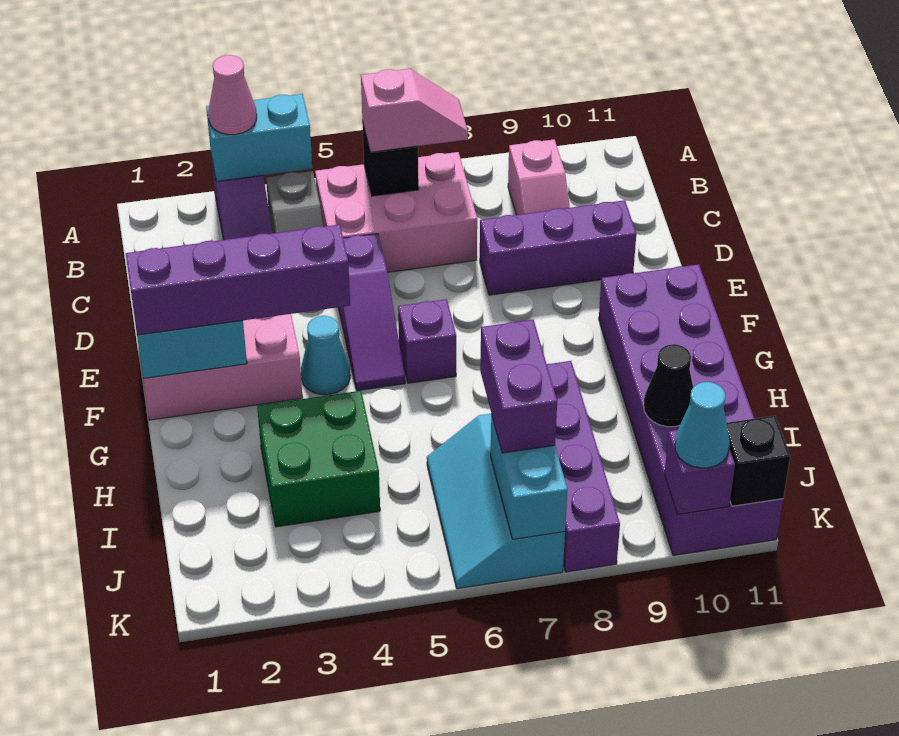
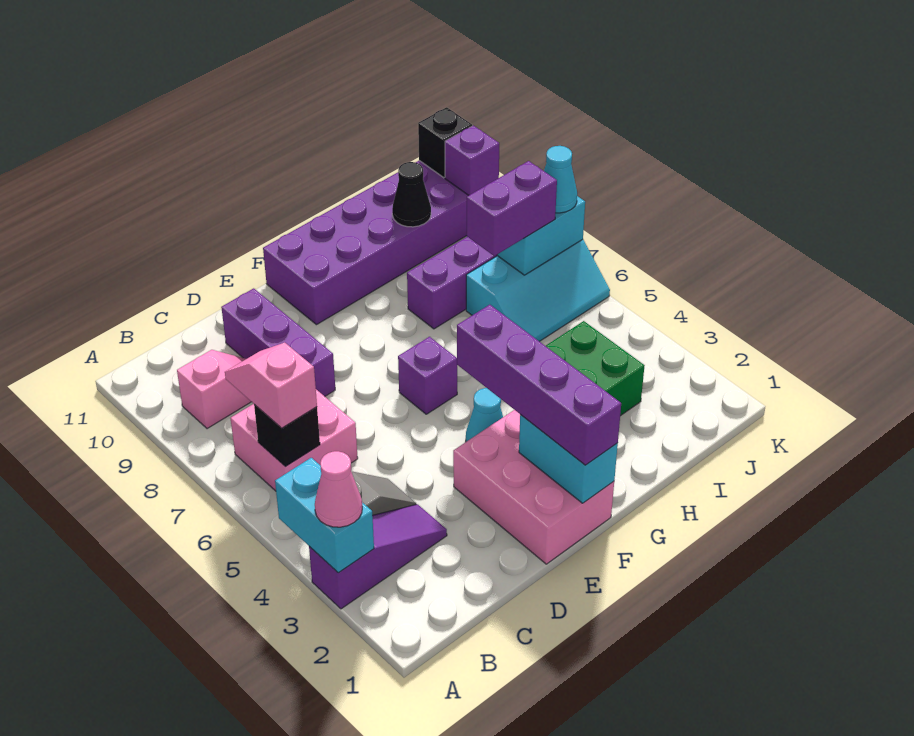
pink brick B5:C7 level 1 -> pink brick B6:C7 level 1
purple slope D5:F5 level 1 top D -> none
cyan cone K10 level 3 -> cyan cone K7 level 3

